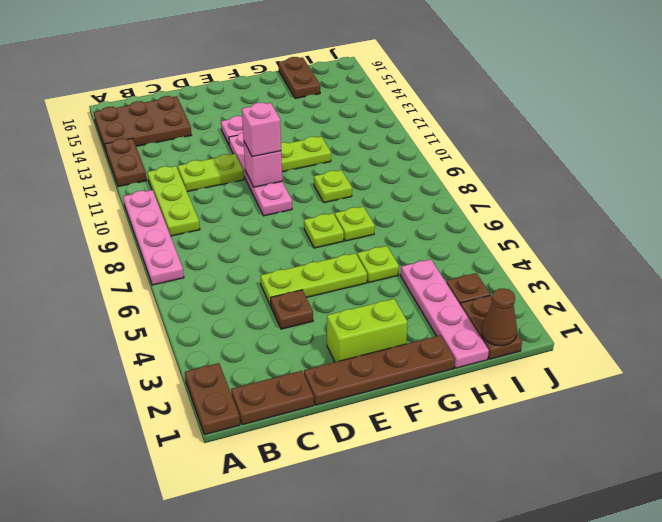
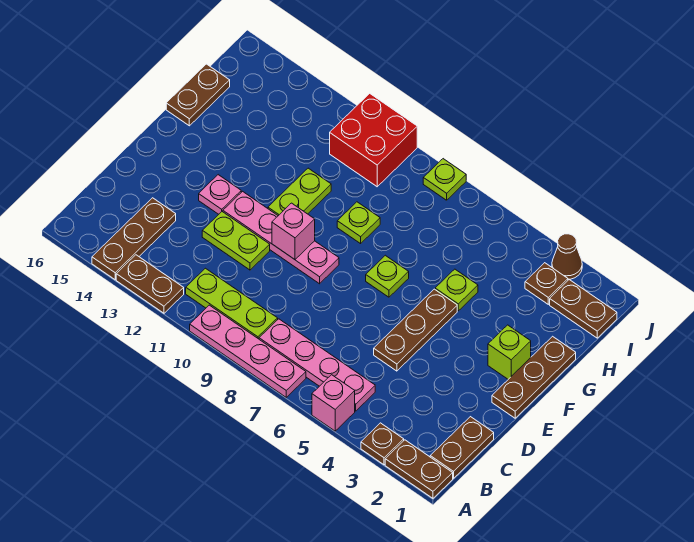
brown plate A14:C15 level 1 -> brown plate A14:C14 level 1
lime plate C11:D11 level 1 -> lime plate D11:D12 level 1
brown plate D1:G1 level 1 -> brown plate E1:G1 level 1
brown plate D4 level 1 -> brown plate A3 level 1
lime plate D5:F5 level 1 -> brown plate D5:F5 level 1
lime brick E2:F2 level 1 -> lime brick F2 level 1
pink brick E10 level 3 -> pink brick A5 level 1
lime plate G7 level 1 -> lime plate J8 level 1
pink plate H1:H4 level 1 -> pink plate B5:B8 level 1
brown plate H15:H16 level 1 -> brown plate G16:H16 level 1
brown cone I1 level 2 -> brown cone J3 level 1
none -> red brick I10:J11 level 1

